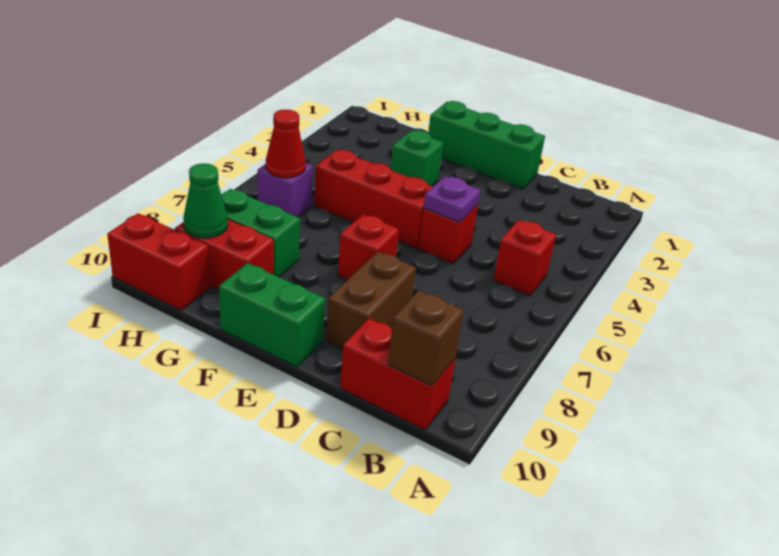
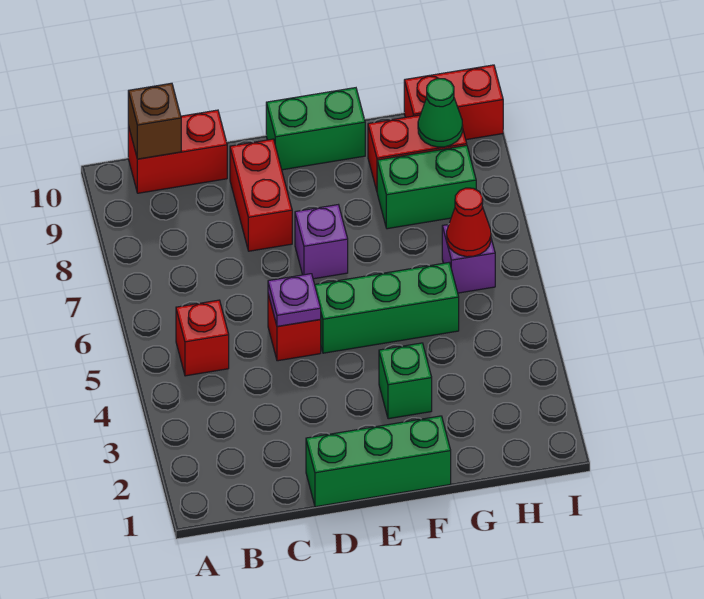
brown brick D8:D9 level 1 -> red brick D8:D9 level 1
red brick E5:G5 level 1 -> green brick E5:G5 level 1
red brick E7 level 1 -> purple brick E7 level 1

